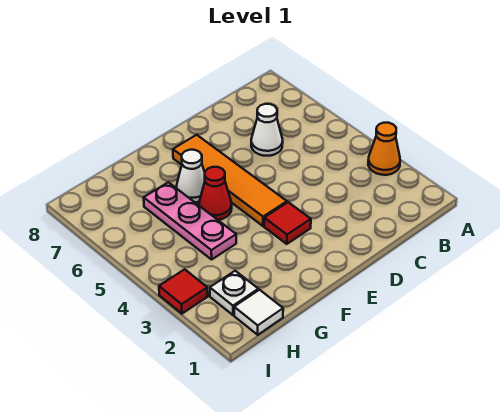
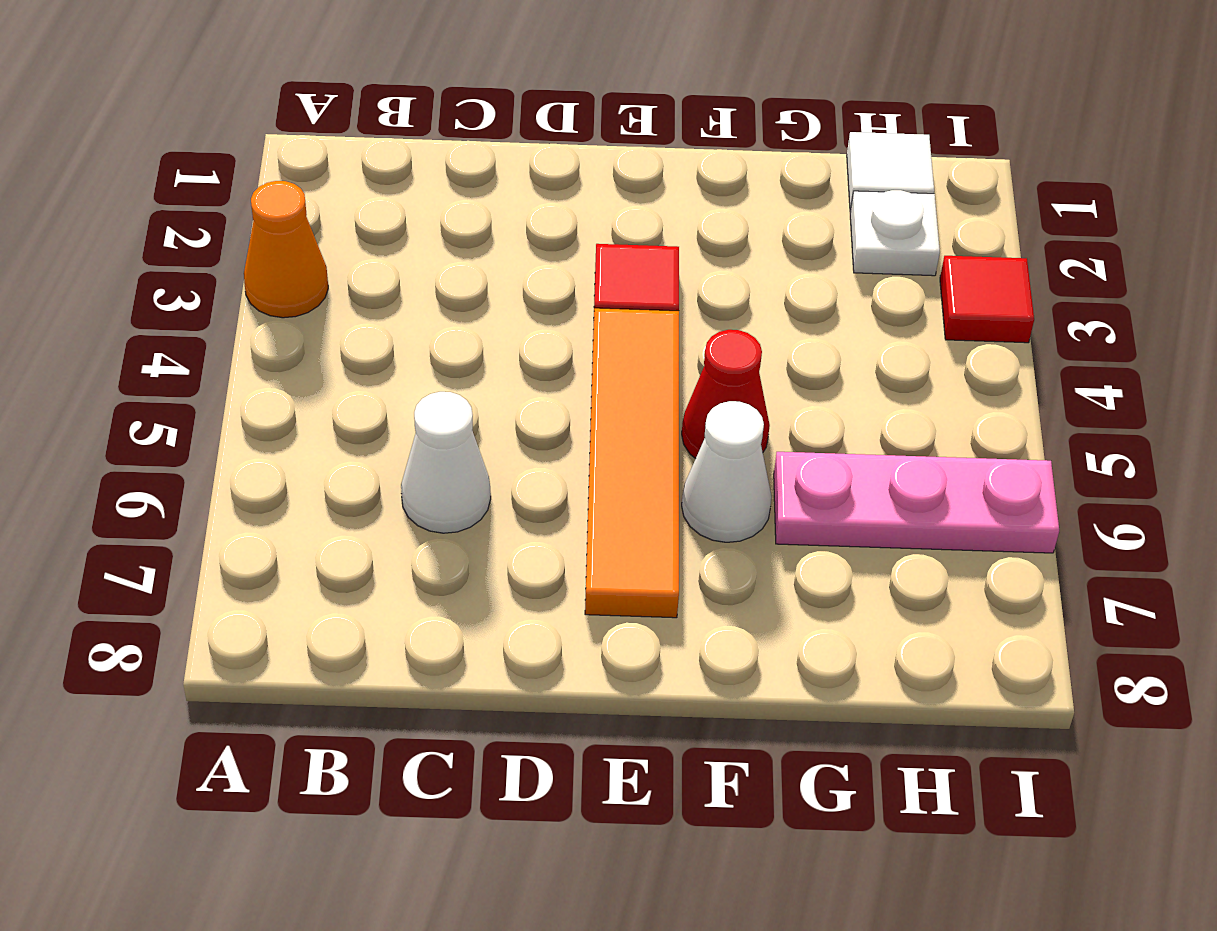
pink plate G4:G6 level 1 -> pink plate G6:I6 level 1

